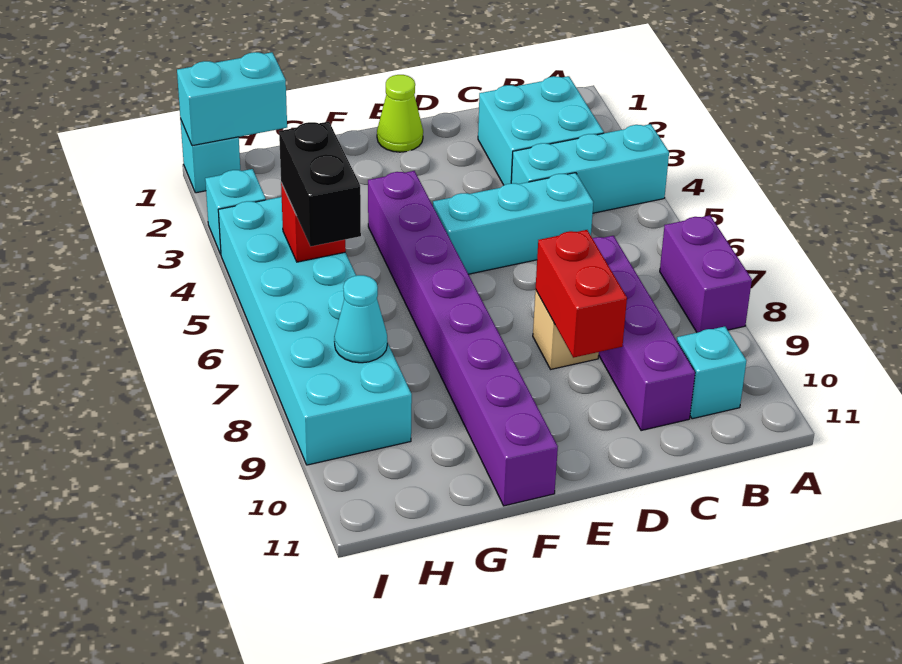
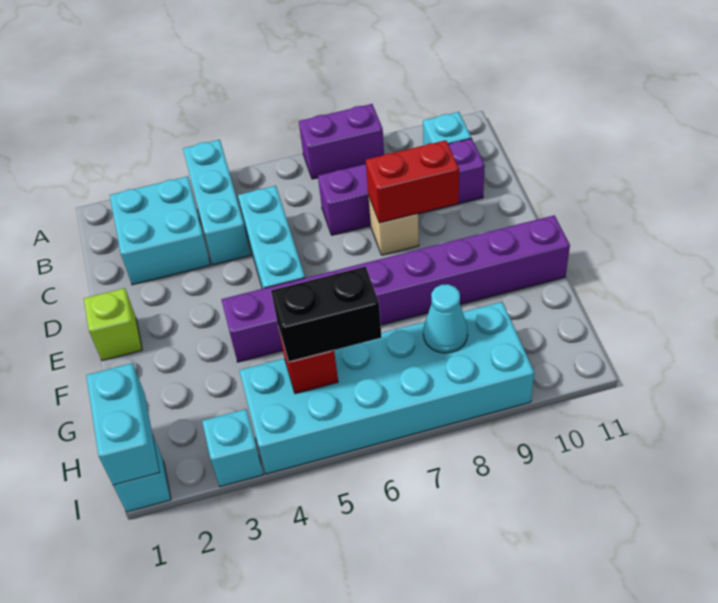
lime cone E1 level 1 -> lime brick E1 level 1

